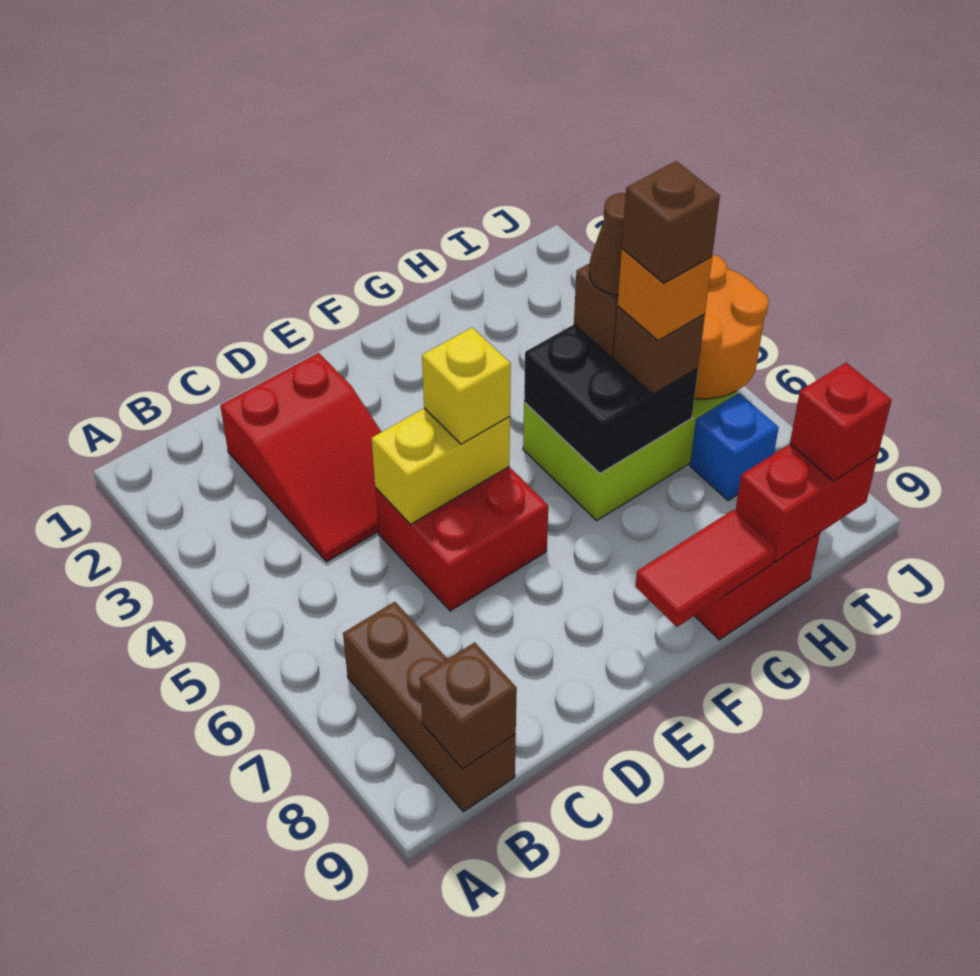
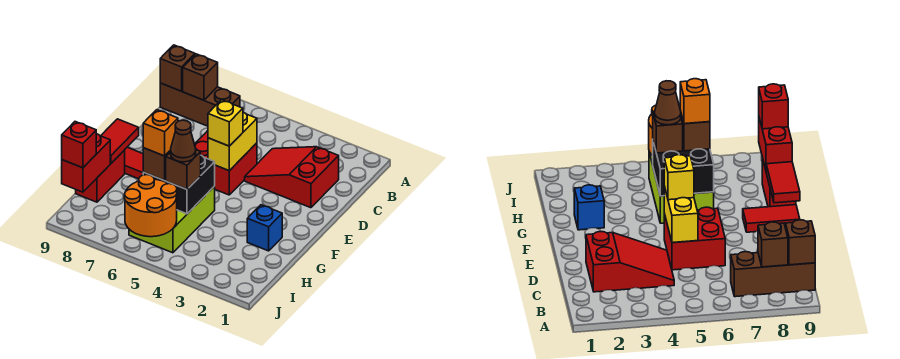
none -> red tile F8:F9 level 1
brown brick H6 level 5 -> brown brick B8 level 2
blue brick I7 level 1 -> blue brick G2 level 1

